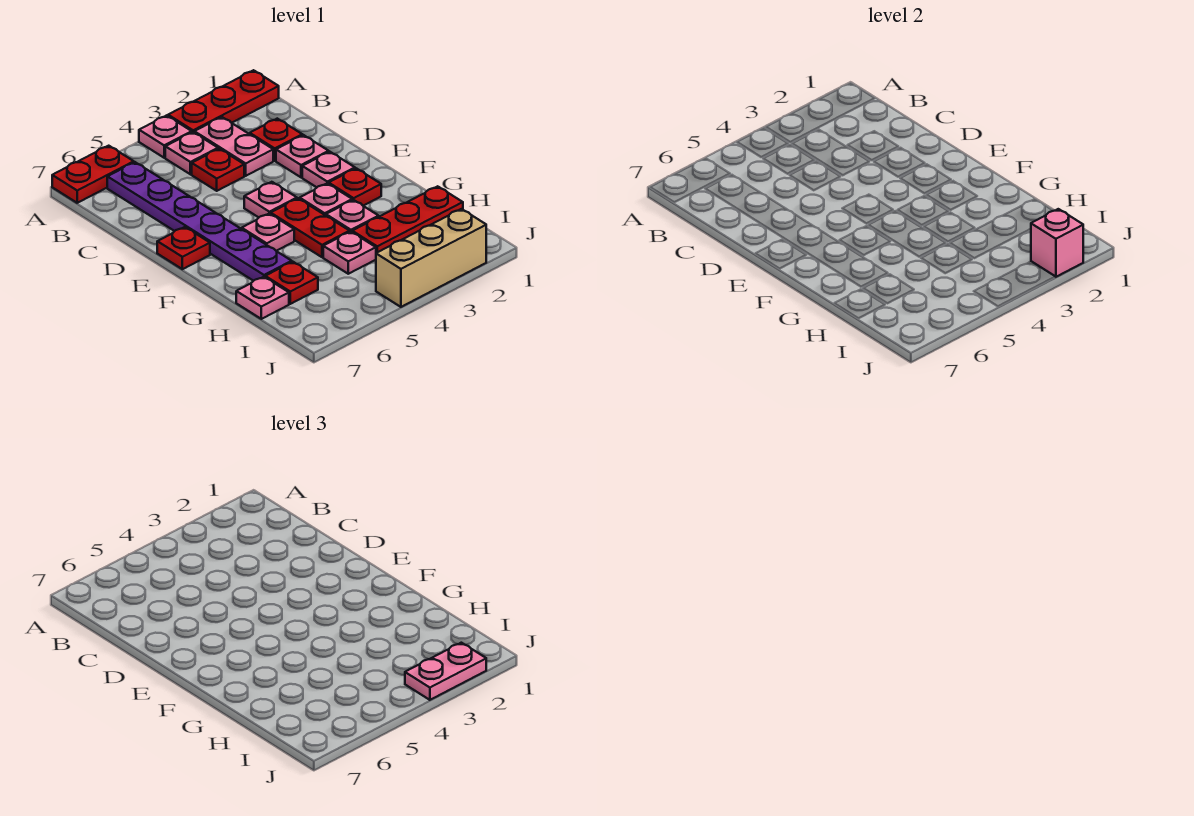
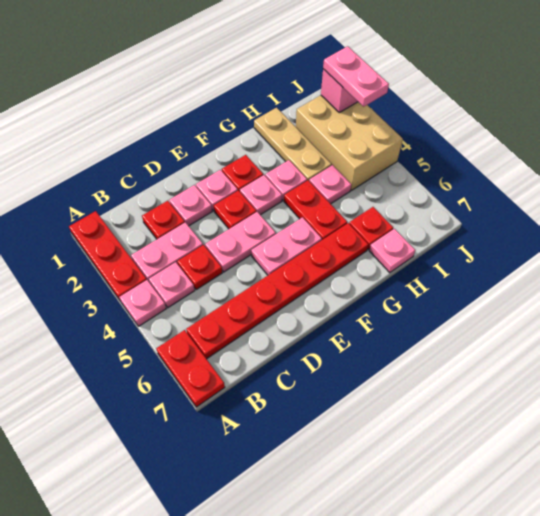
purple plate B6:G6 level 1 -> red plate B6:G6 level 1
pink plate E4 level 1 -> pink plate D4:E4 level 1
red plate E7 level 1 -> red plate E3 level 1
red plate F4:G4 level 1 -> red plate G4:G5 level 1
pink plate F5 level 1 -> pink plate E5:F5 level 1
red plate H1:H3 level 1 -> tan plate H1:H3 level 1
tan brick J2:J4 level 1 -> tan brick I2:J4 level 1

